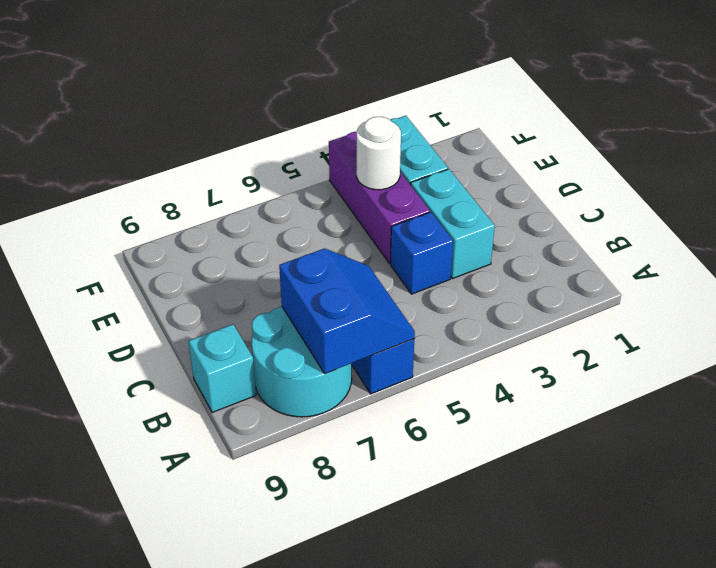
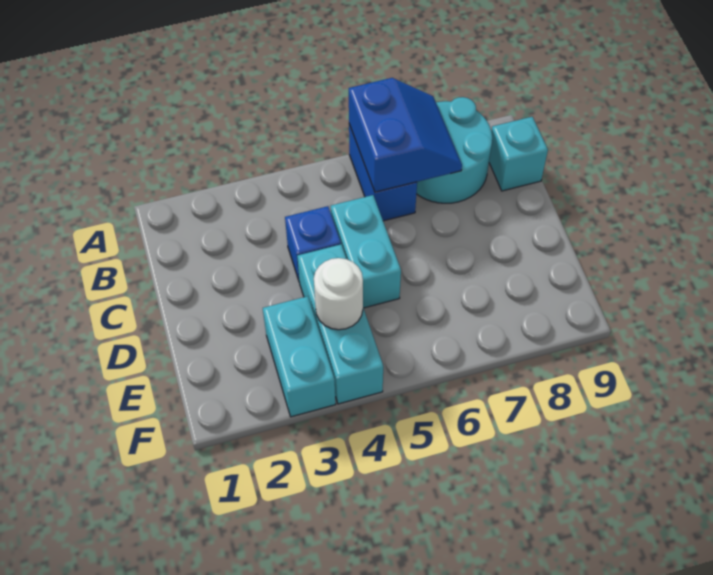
blue slope A6:B7 level 2 top 7 -> blue slope A6:B7 level 2 top 6
cyan brick C3:D3 level 1 -> cyan brick C5:D5 level 1
purple brick D4:F4 level 1 -> cyan brick D4:F4 level 1

